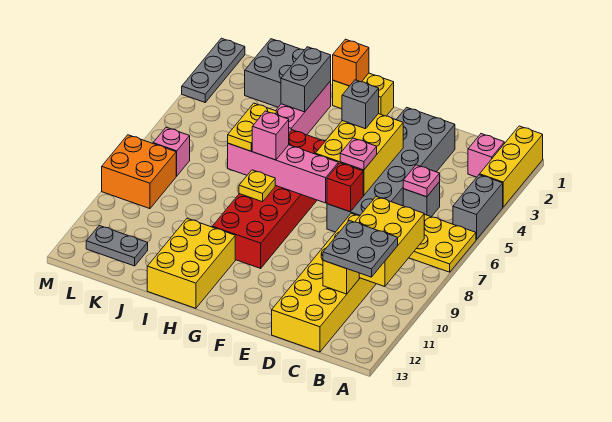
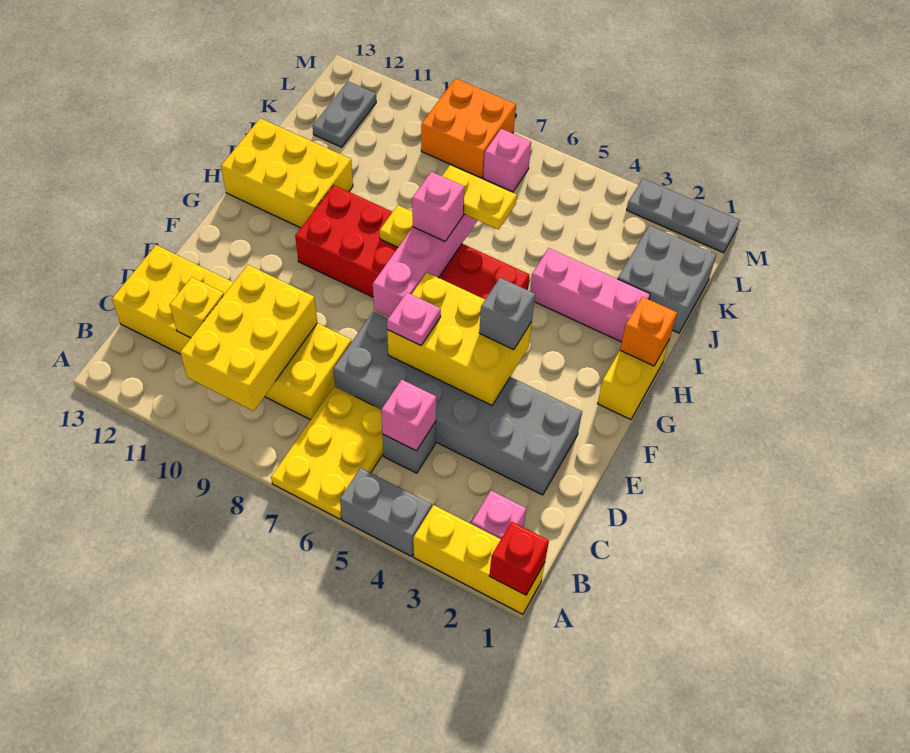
yellow brick B8:C10 level 2 -> yellow brick B9:D10 level 2
grey plate B10:C11 level 3 -> none
pink plate C5 level 2 -> pink brick C5 level 2
red brick E7 level 2 -> red brick A1 level 2
grey brick I2:I3 level 2 -> none

